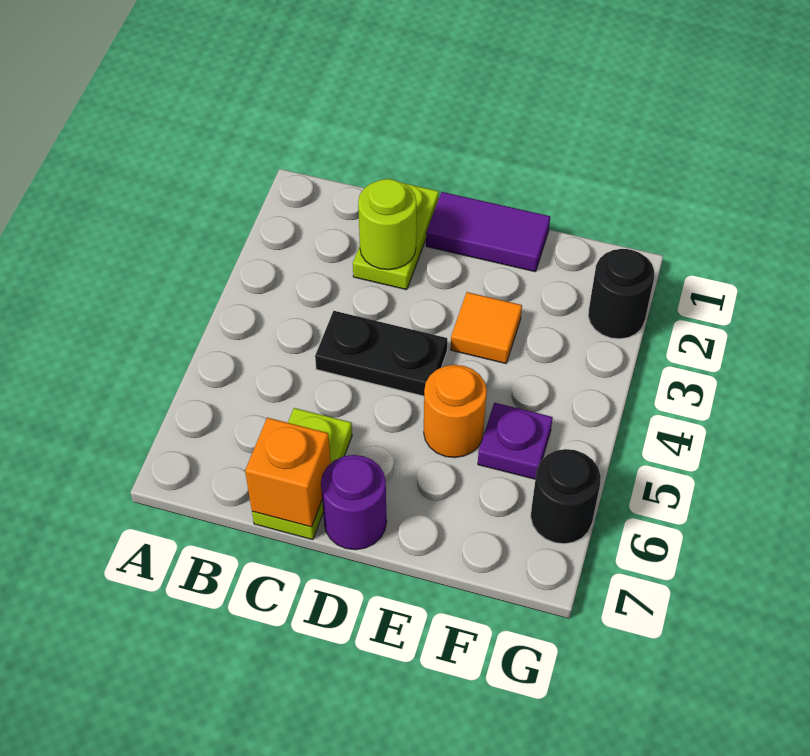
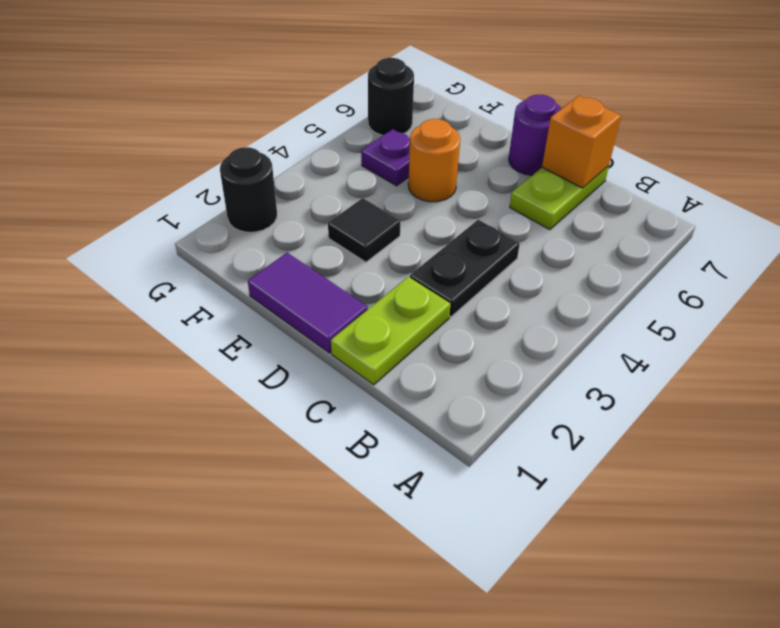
lime round brick C2 level 2 -> none
black plate C4:D4 level 1 -> black plate C3:C4 level 1
orange tile E3 level 1 -> black tile E3 level 1

